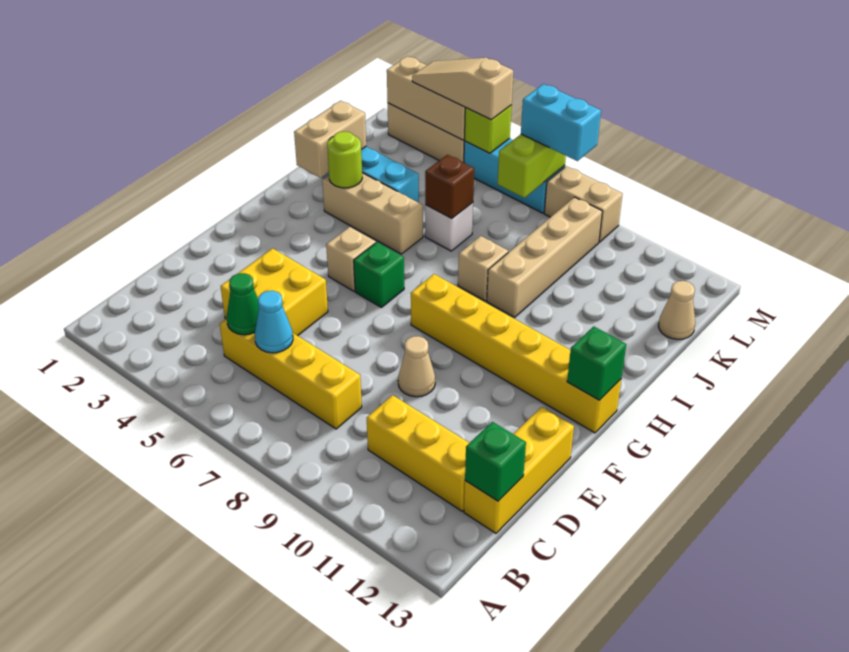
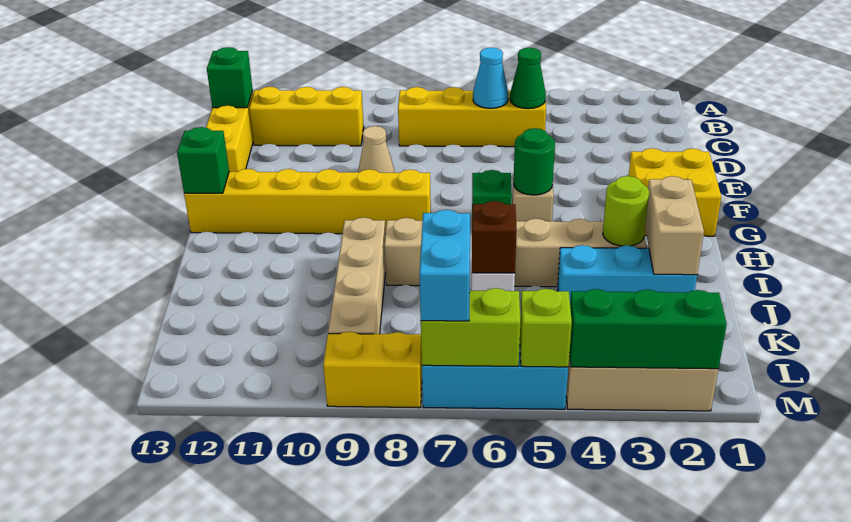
yellow brick D4:E5 level 1 -> yellow brick F1:G2 level 1
none -> green round brick G5 level 2
tan cone K13 level 1 -> none
lime brick L7:M7 level 2 -> lime brick M6:M7 level 2
tan brick M2:M4 level 2 -> green brick M2:M4 level 2
tan slope M3:M5 level 3 top 5 -> none
cyan brick M7:M8 level 3 -> cyan brick L7:M7 level 3
tan brick M8:M9 level 1 -> yellow brick M8:M9 level 1

